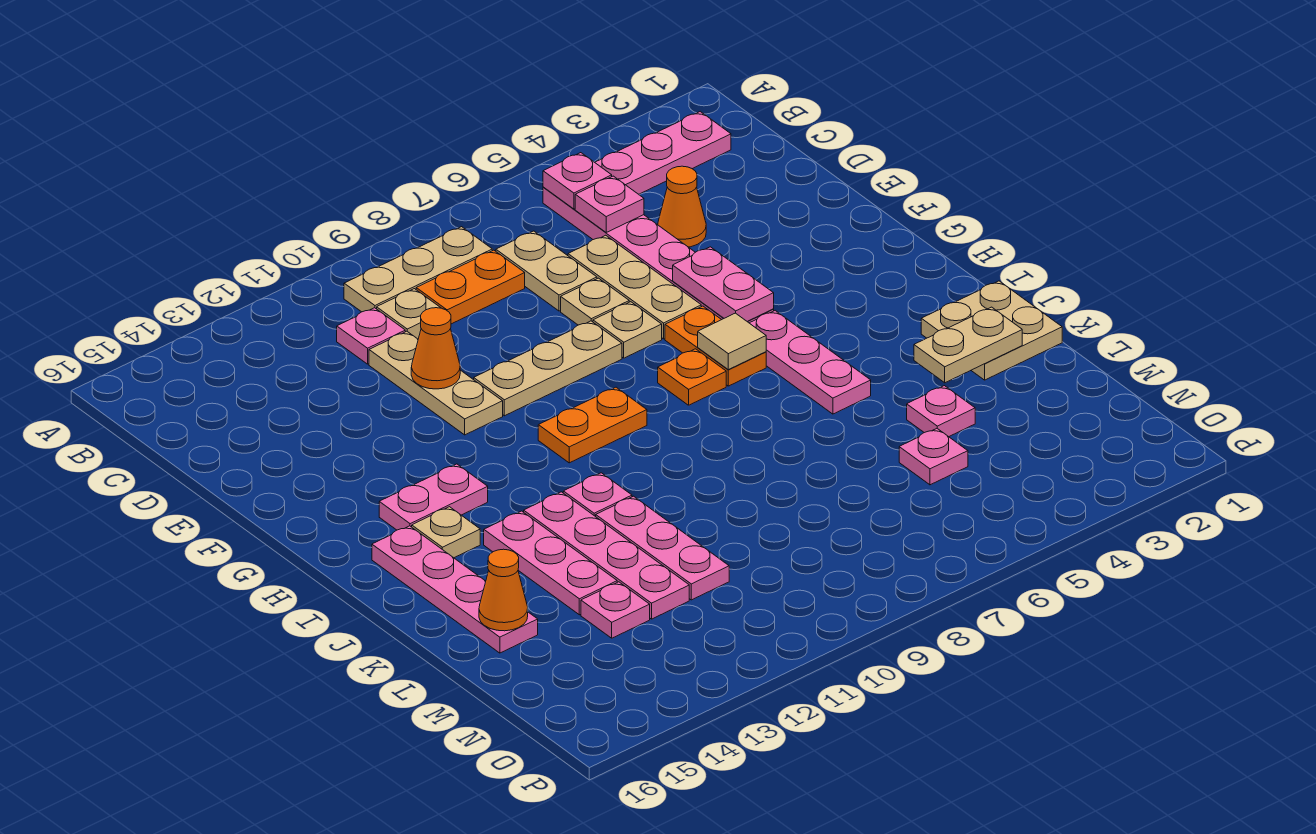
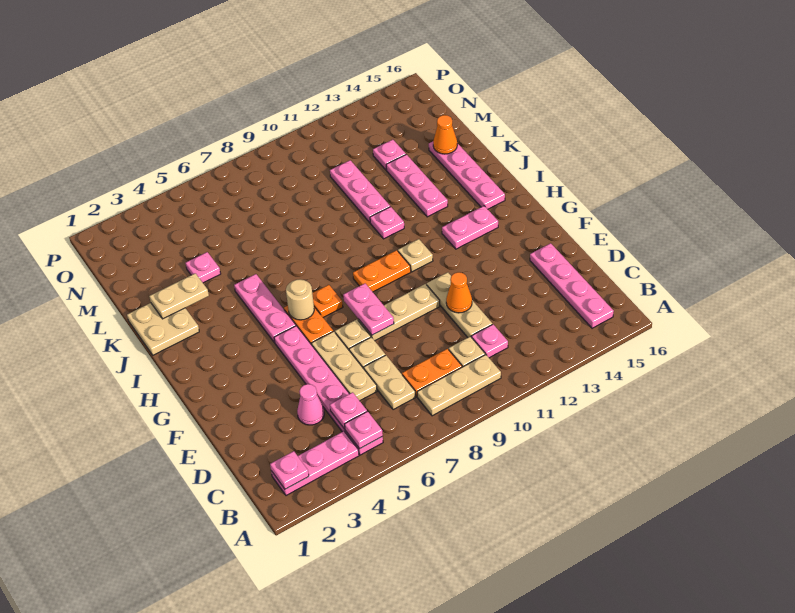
orange cone D4 level 1 -> pink cone D4 level 1
pink plate F5:G5 level 2 -> pink plate F8:G8 level 2
tan tile H6 level 2 -> tan round brick H6 level 2
tan plate I14 level 1 -> tan plate H11 level 1
pink plate J12:M12 level 1 -> pink plate B15:E15 level 1
pink plate M5 level 1 -> pink plate B2 level 2

